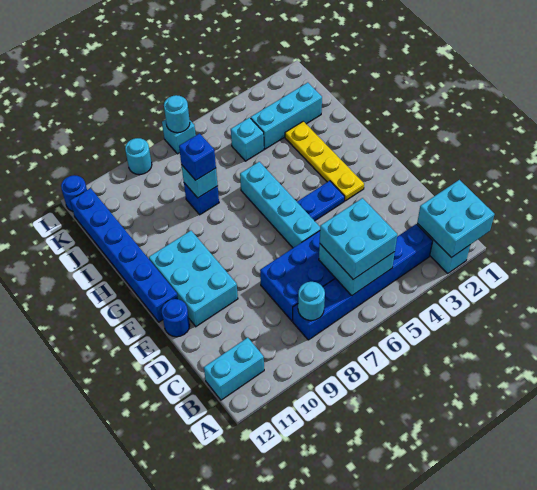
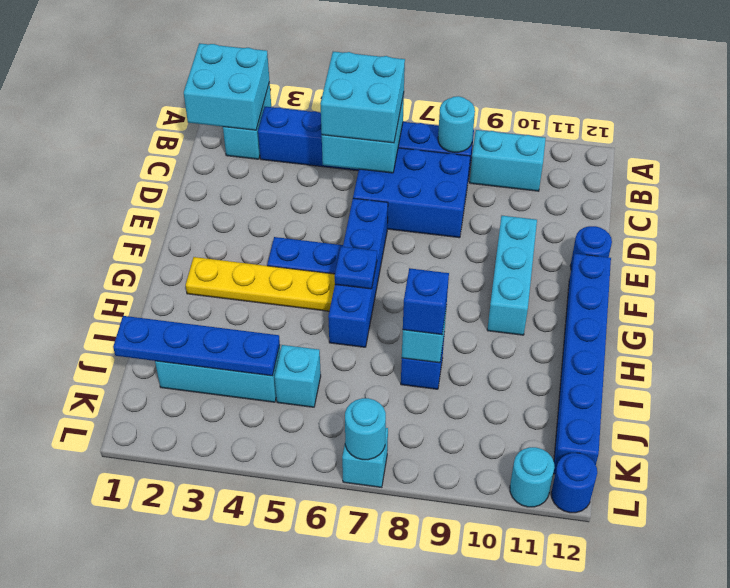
cyan brick B11:B12 level 1 -> cyan brick B9:B10 level 1
cyan brick E6:H6 level 1 -> blue brick E6:H6 level 1
cyan brick E10:G11 level 1 -> cyan brick E10:G10 level 1
yellow plate F3:I3 level 1 -> yellow plate G2:G5 level 1
none -> blue plate G6 level 2
none -> blue plate J1:J4 level 2
cyan round brick L9 level 1 -> cyan round brick L11 level 1

